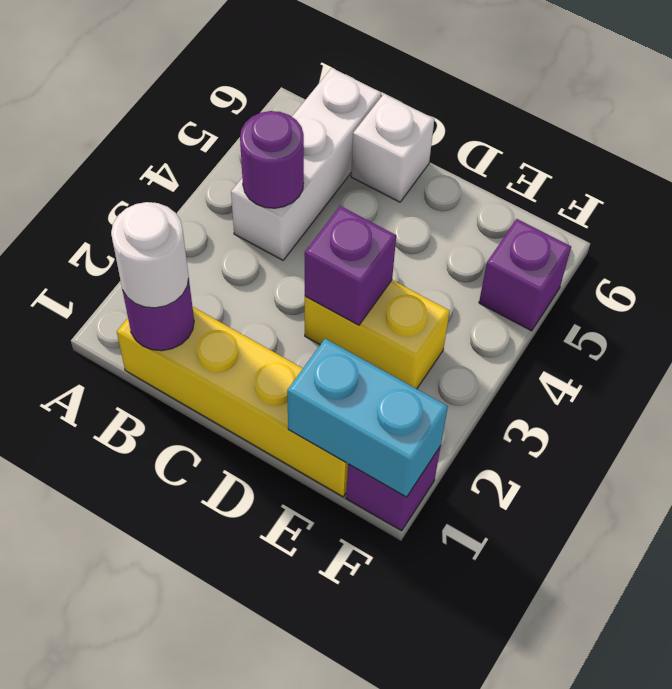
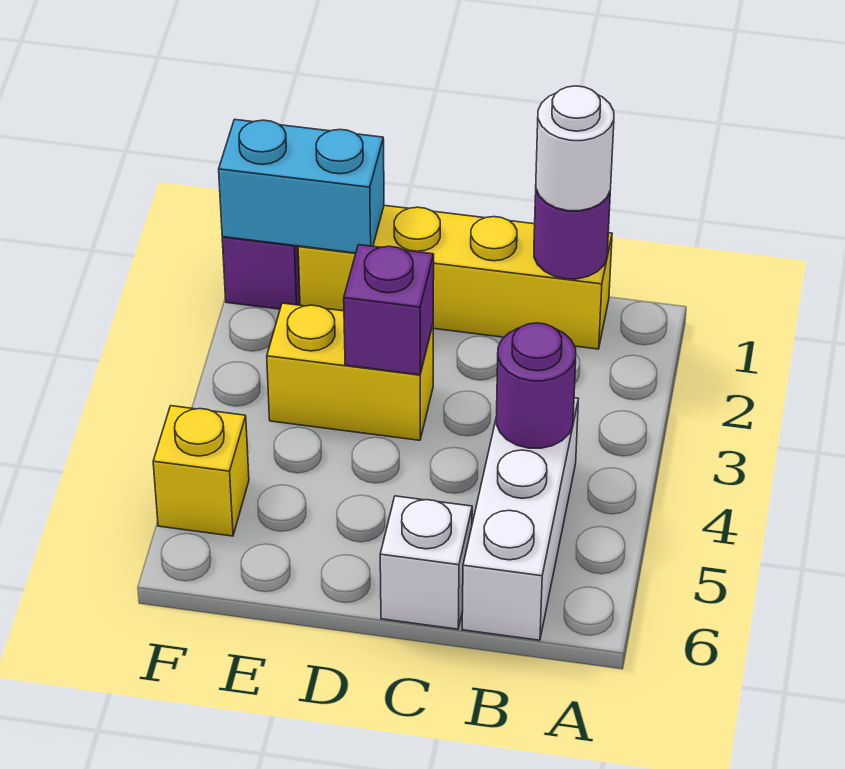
purple brick F5 level 1 -> yellow brick F5 level 1

